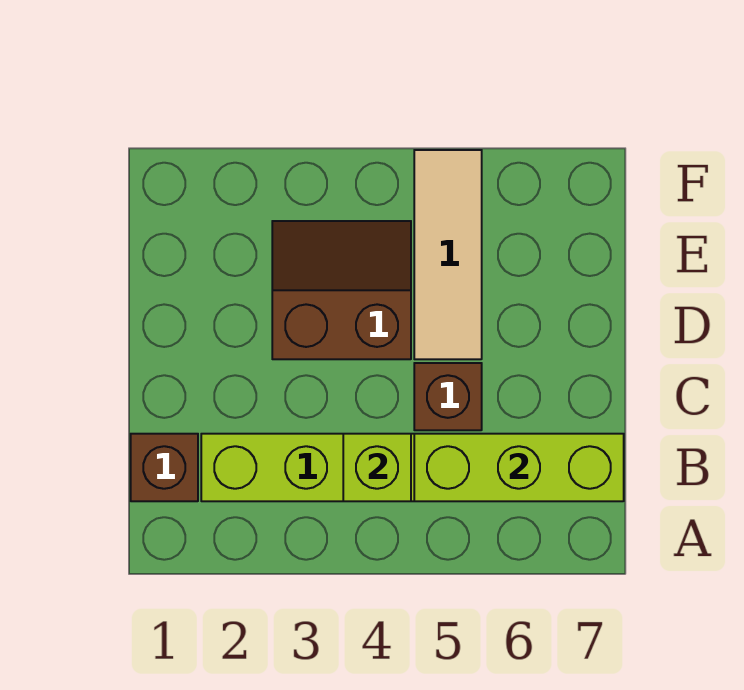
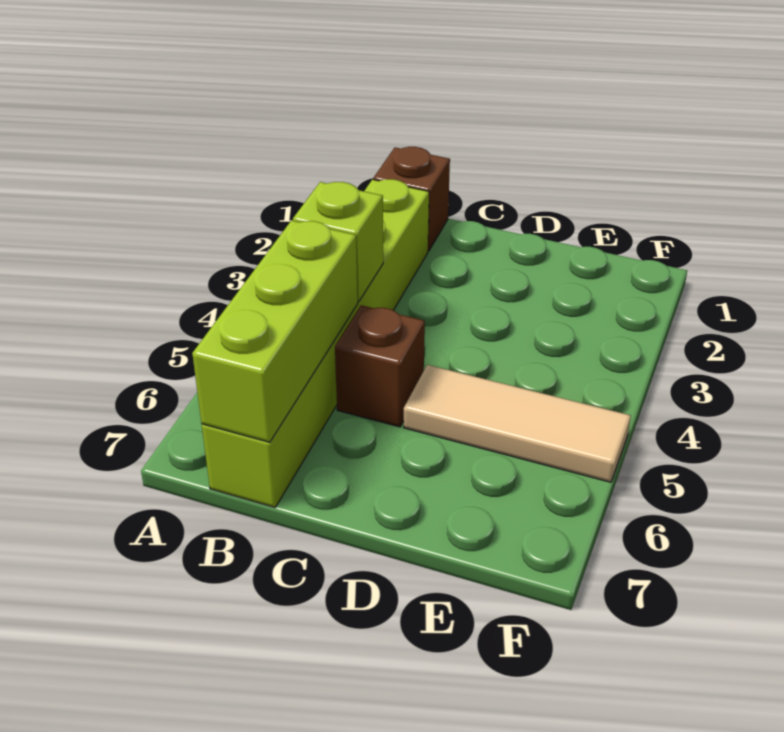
brown slope D3:E4 level 1 top D -> none

